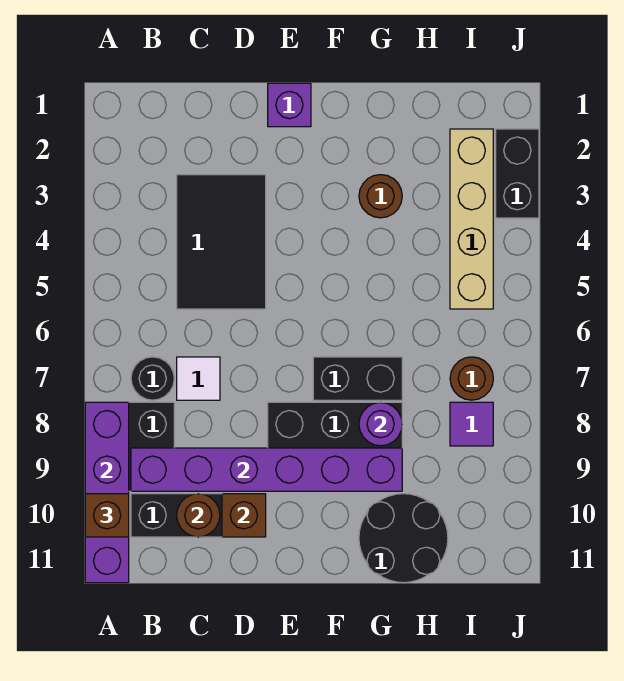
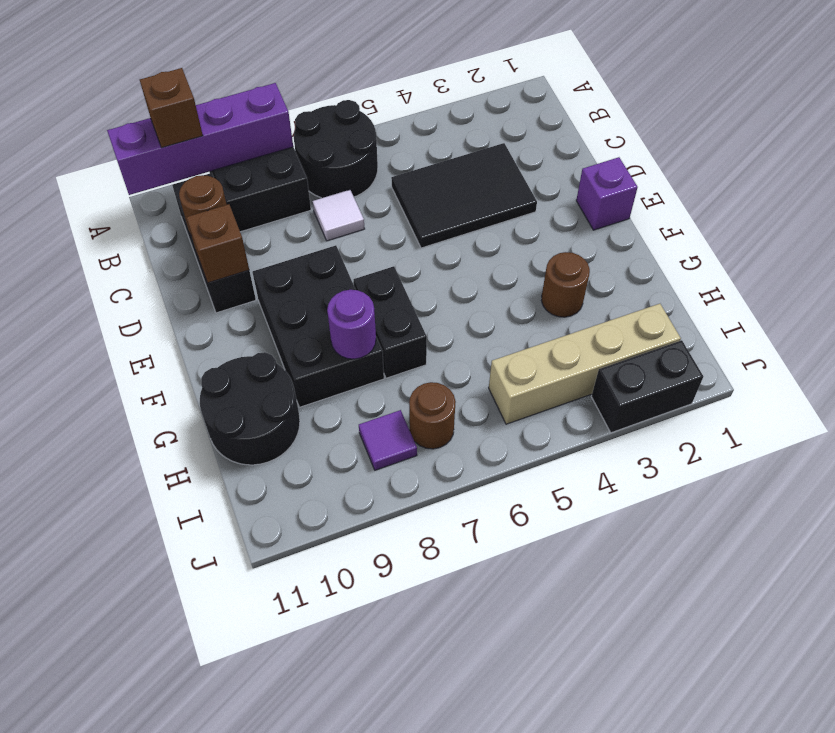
black round brick B7 level 1 -> black round brick A6:B7 level 1
purple brick B9:G9 level 2 -> none

